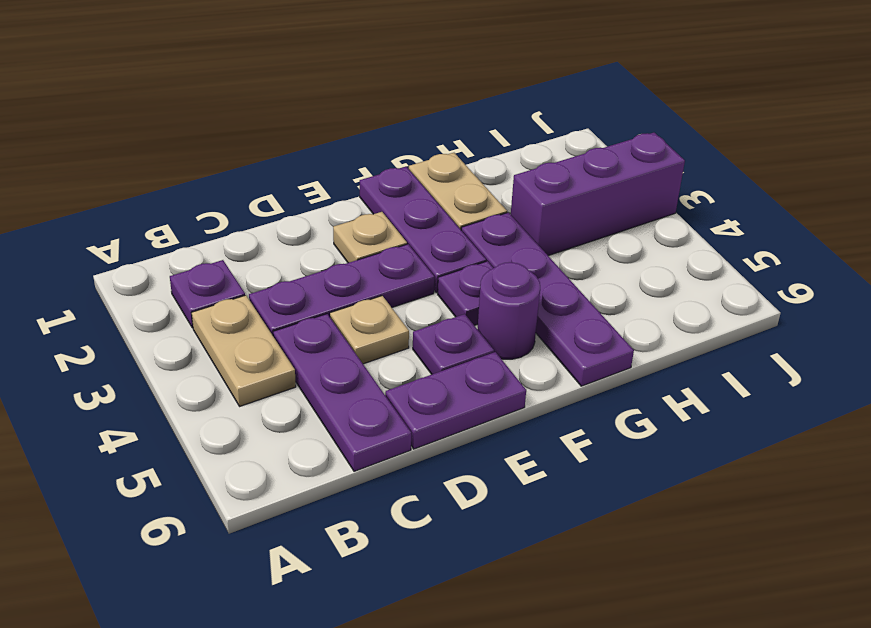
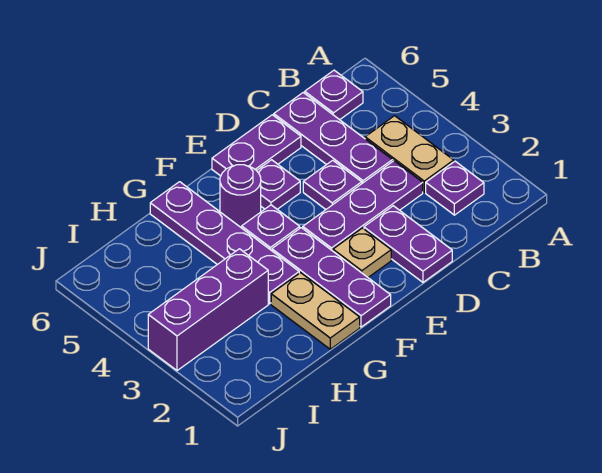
none -> purple plate B6 level 1
none -> purple plate D1:D2 level 1
tan plate D4 level 1 -> purple plate D4 level 1

